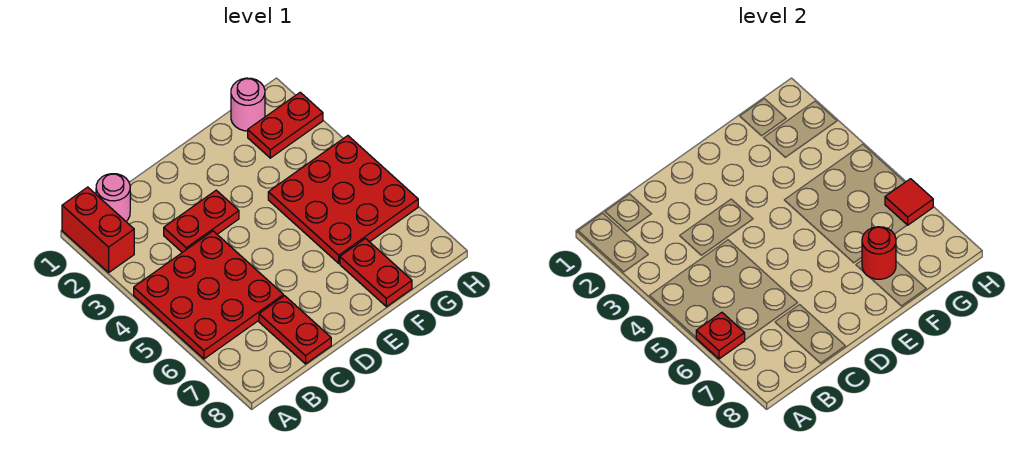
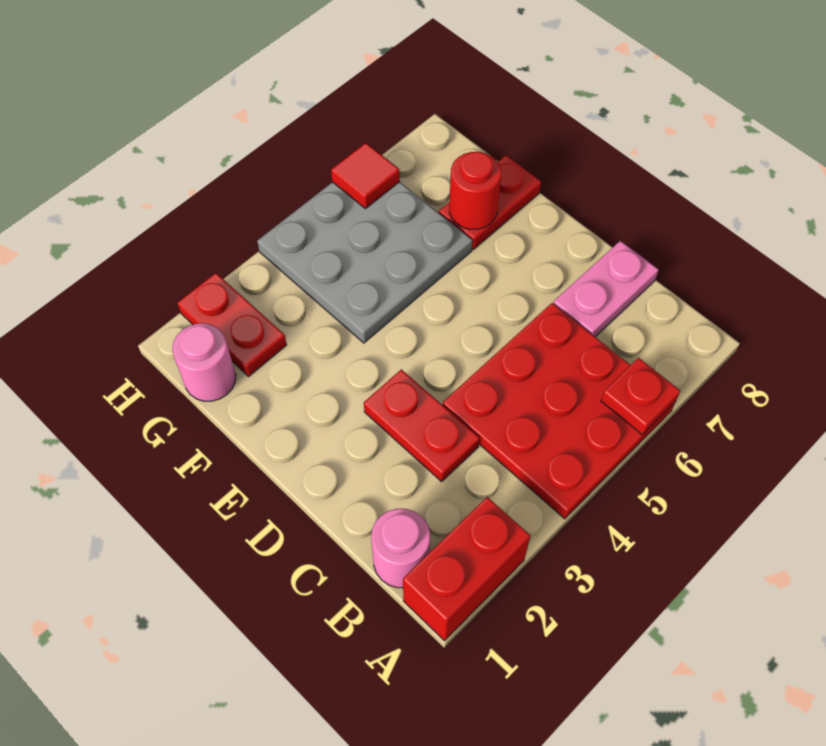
red plate C7:C8 level 1 -> pink plate C7:C8 level 1
red plate F4:H6 level 1 -> grey plate F4:H6 level 1

